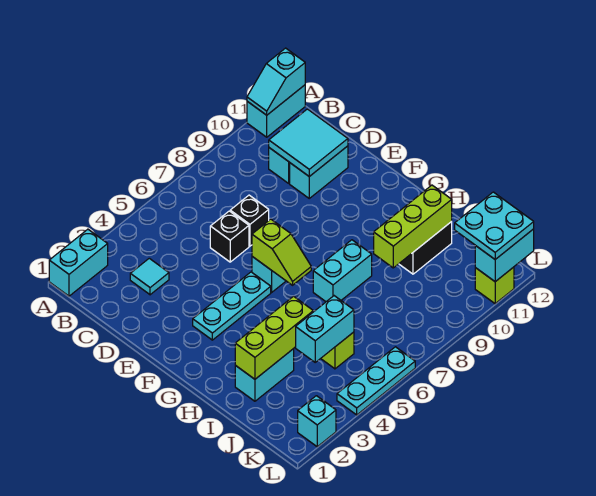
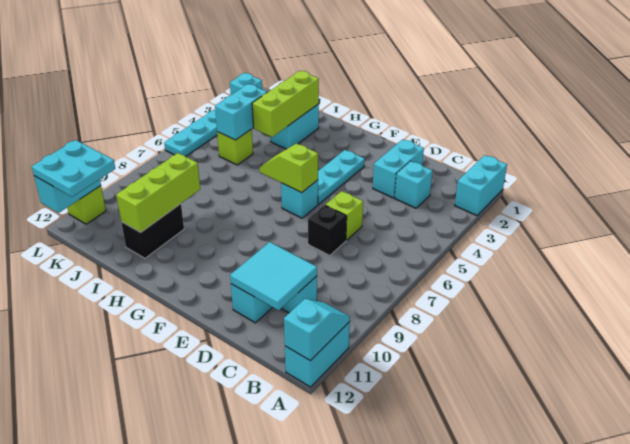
cyan tile C3 level 1 -> cyan brick C3 level 1
black brick D6 level 1 -> lime brick D6 level 1
cyan brick H7:H8 level 1 -> cyan brick D2:D3 level 1

